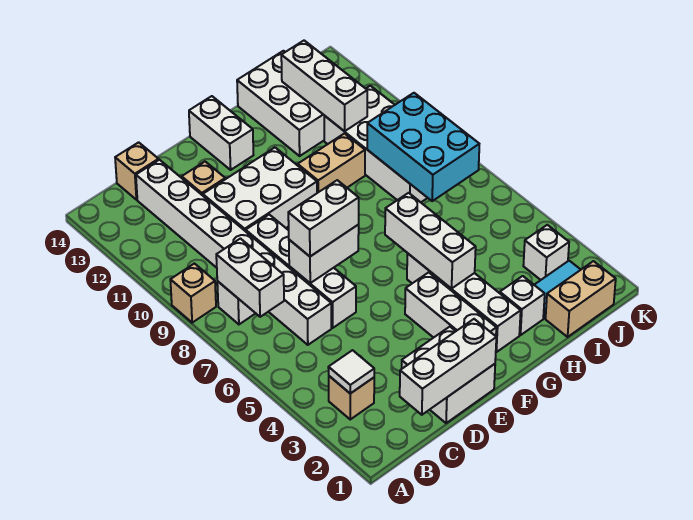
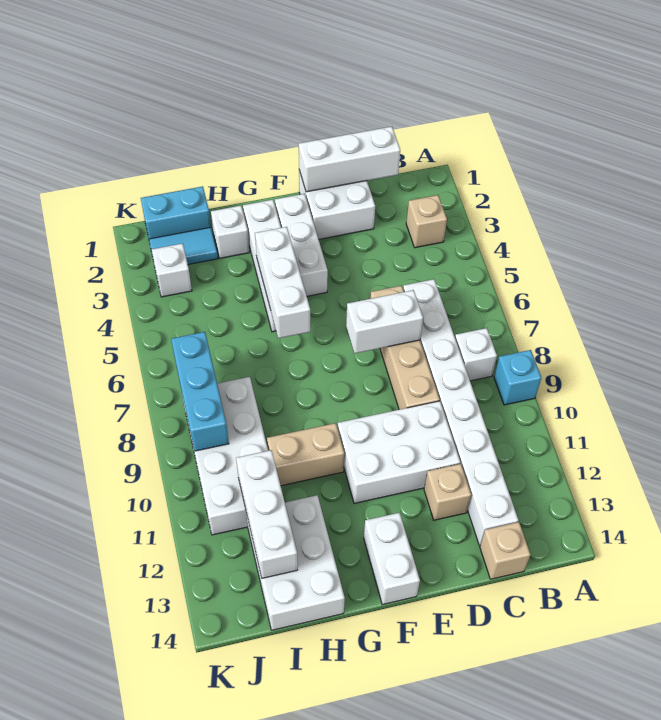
tan brick A9 level 1 -> cyan brick A9 level 1
white tile B3 level 2 -> none
white brick B7:B8 level 2 -> none
white brick D6:D9 level 1 -> tan brick D6:D9 level 1
white brick D7:E7 level 3 -> none
tan brick I1:J1 level 1 -> cyan brick I1:J1 level 1
cyan brick I7:J9 level 2 -> cyan brick J7:J9 level 2

